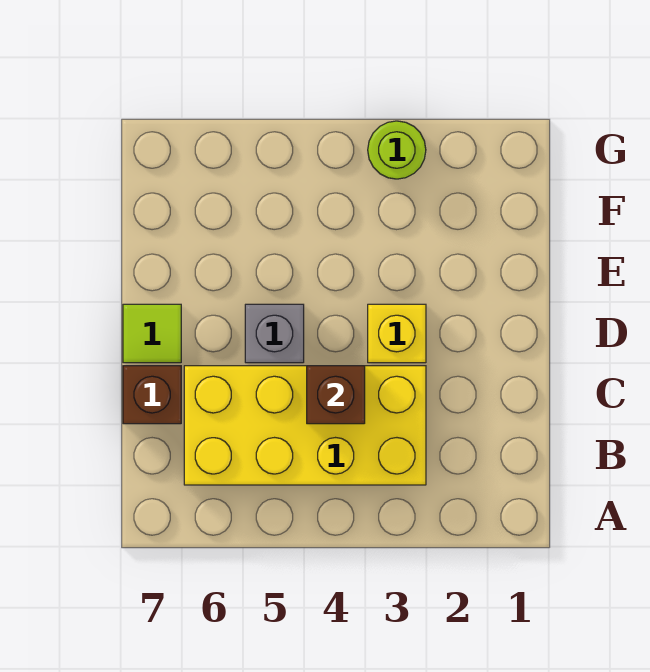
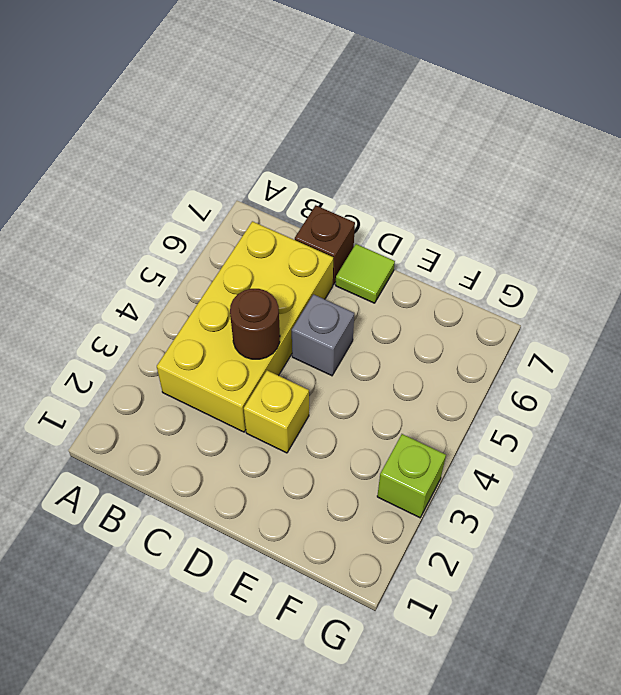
brown brick C4 level 2 -> brown round brick C4 level 2
lime round brick G3 level 1 -> lime brick G3 level 1

